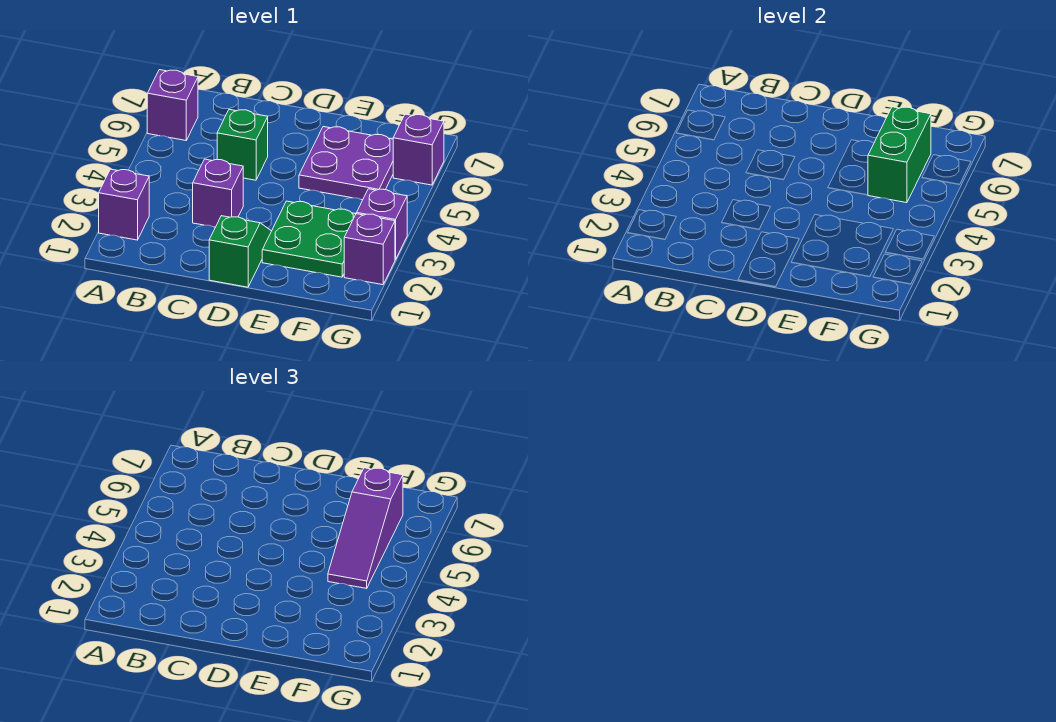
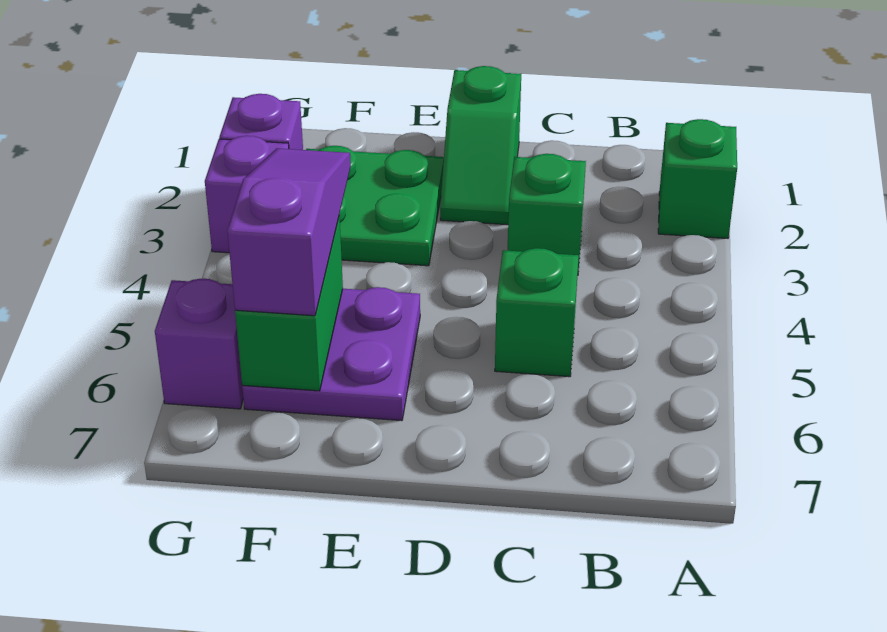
purple brick A2 level 1 -> green brick A2 level 1
purple brick A6 level 1 -> none
purple brick C3 level 1 -> green brick C3 level 1

